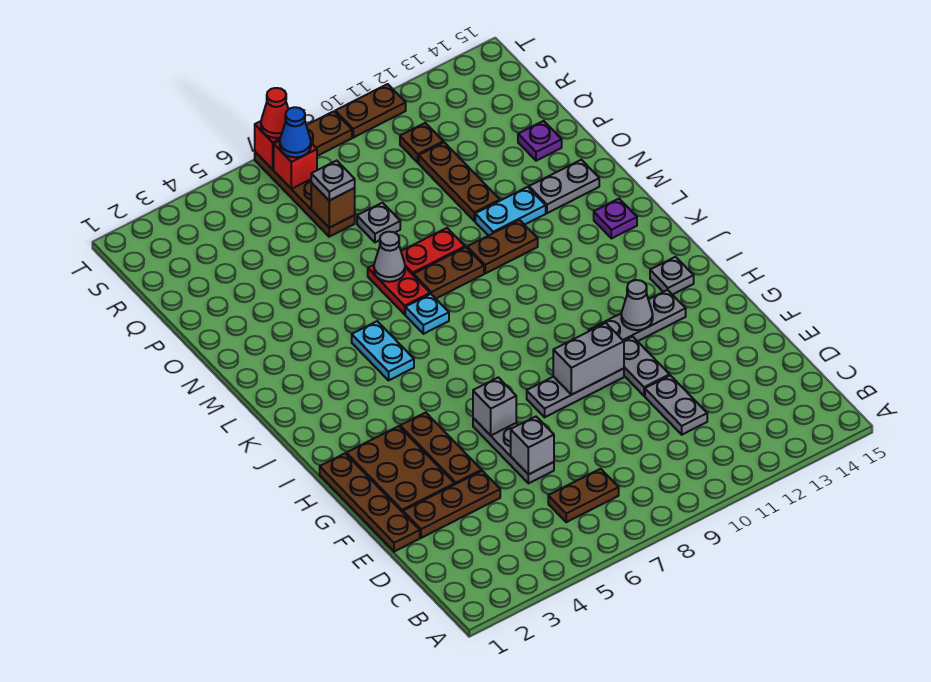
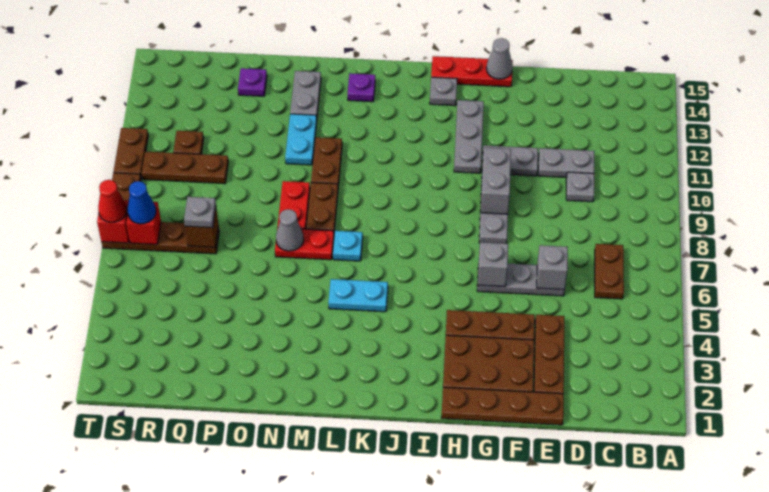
none -> red plate G15:I15 level 1
grey cone H12 level 2 -> grey cone G15 level 2
brown plate O11:Q11 level 1 -> brown plate Q10:S10 level 1
grey plate P8 level 1 -> grey plate D10 level 1

